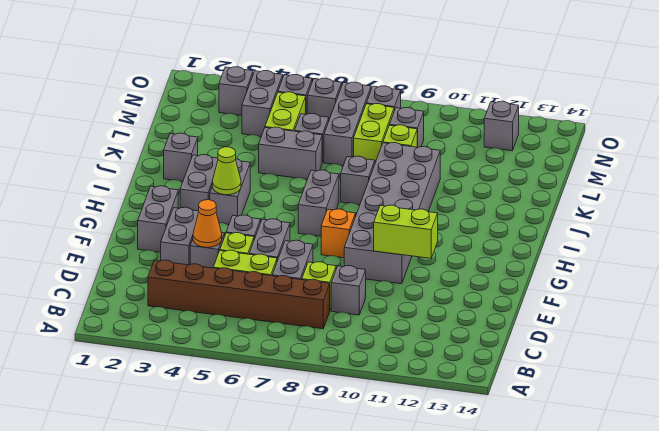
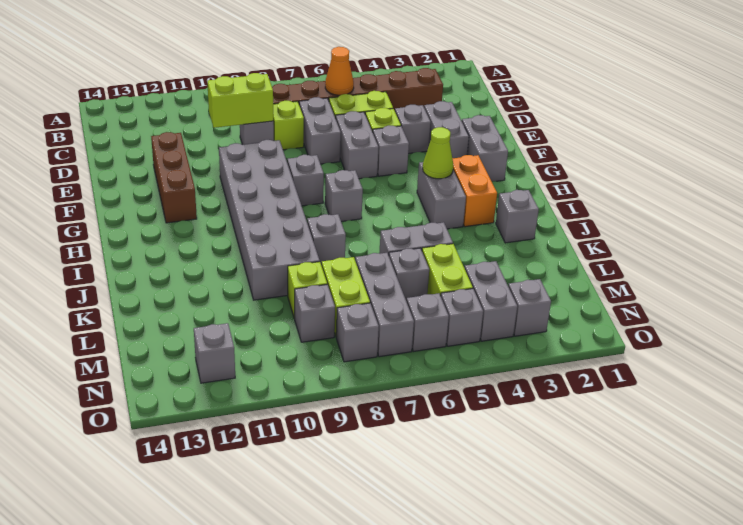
orange cone E4 level 2 -> orange cone C6 level 2
none -> brown brick E12:G12 level 1
lime brick F10:F11 level 2 -> lime brick D9:D10 level 2
orange brick G8 level 1 -> grey brick G8 level 1
grey brick H3:I3 level 1 -> orange brick H3:I3 level 1
grey brick H7:I7 level 1 -> grey brick H7 level 1

